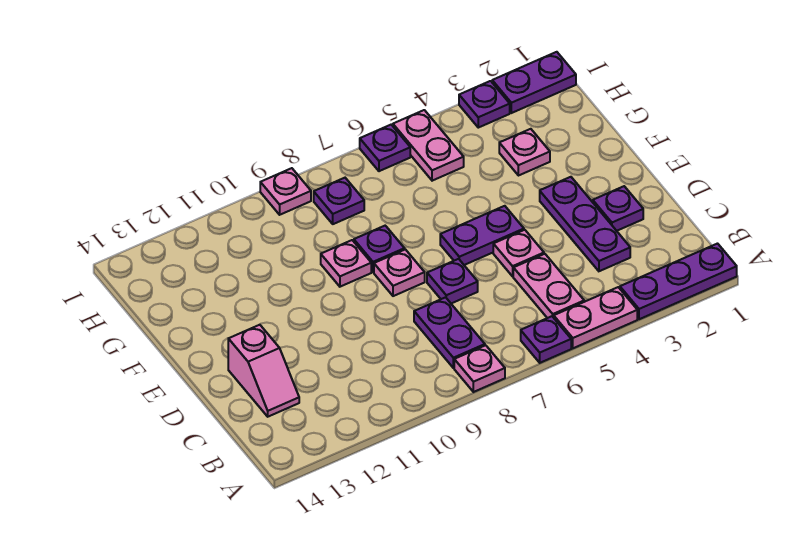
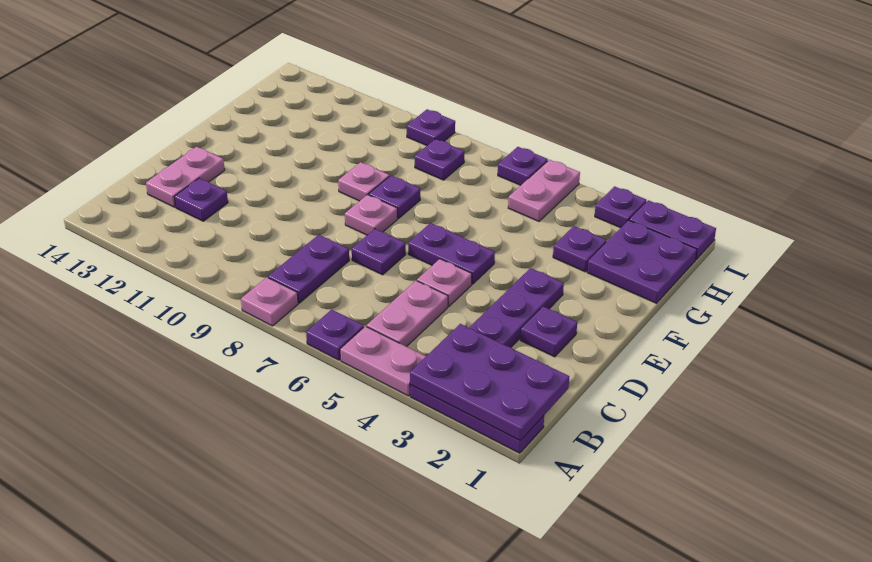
none -> purple plate A1:B3 level 2
none -> purple plate C12 level 1
pink slope C13:D13 level 1 top D -> pink plate C13:D13 level 1
none -> purple plate G1:H2 level 1
pink plate G3 level 1 -> purple plate G3 level 1
pink plate I9 level 1 -> purple plate I9 level 1

